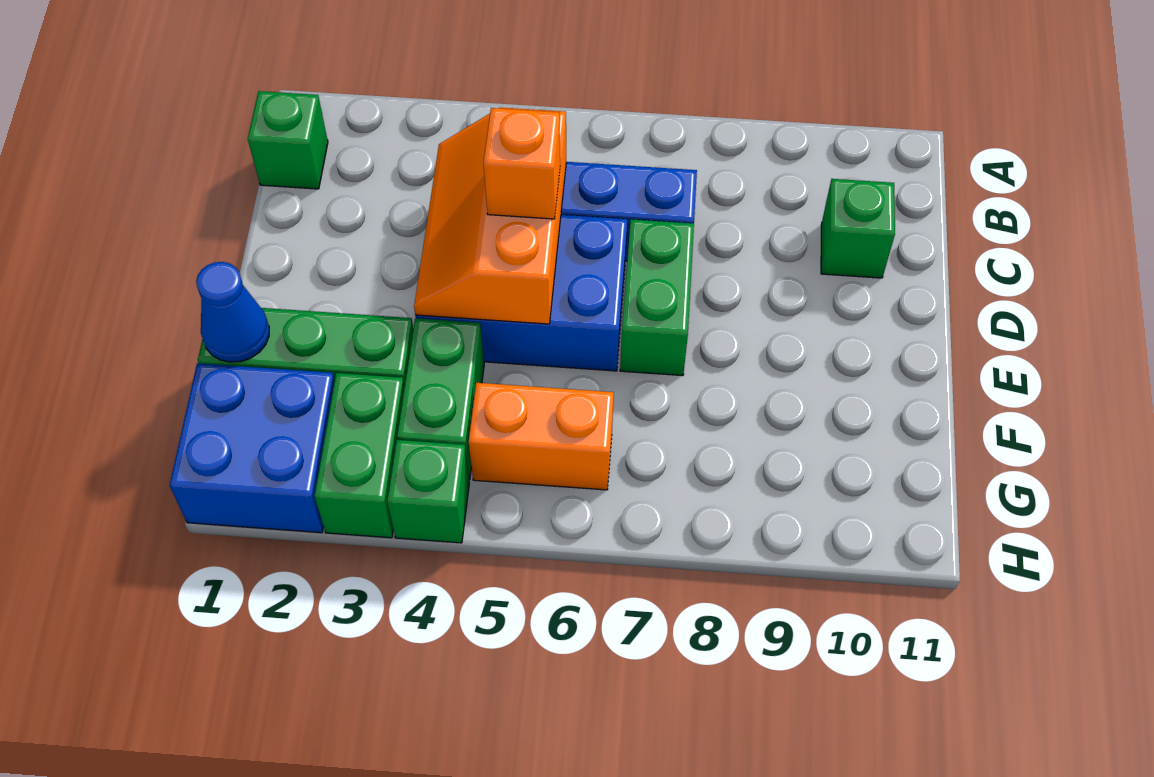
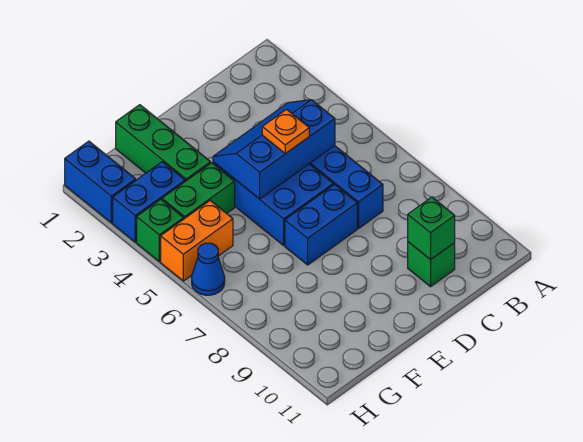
green brick B1 level 1 -> green brick C10 level 2
orange slope C4:E5 level 2 top 5 -> blue slope C4:E5 level 2 top 5
orange brick D5 level 3 -> orange plate D5 level 3
green brick D7:E7 level 1 -> blue brick D7:E7 level 1
blue cone F1 level 2 -> blue cone H6 level 1
blue brick G1:H2 level 1 -> blue brick H1:H2 level 1
green brick G3:H3 level 1 -> blue brick G3:H3 level 1
orange brick G5:G6 level 1 -> orange brick G5:H5 level 1

